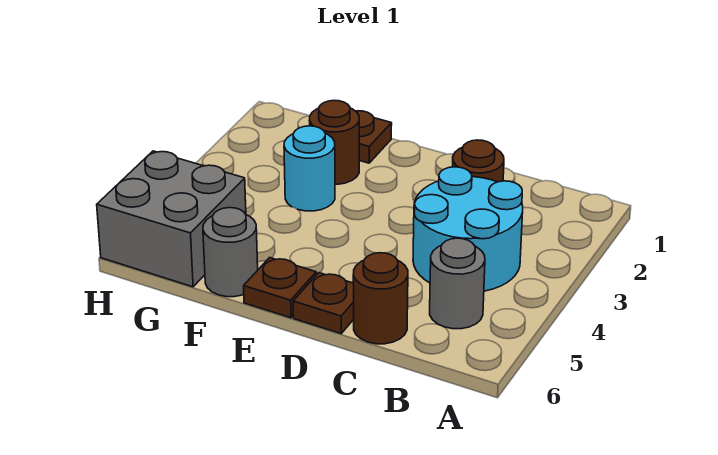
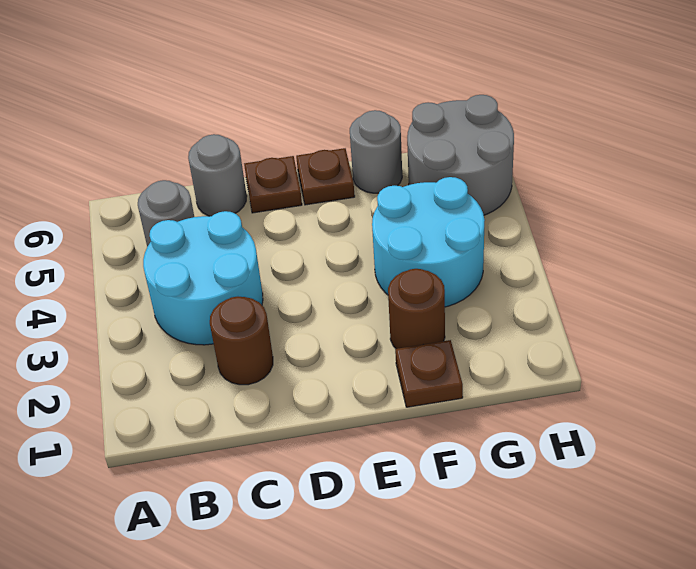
brown round brick C6 level 1 -> grey round brick C6 level 1
cyan round brick F3 level 1 -> cyan round brick F3:G4 level 1
grey brick G5:H6 level 1 -> grey round brick G5:H6 level 1

